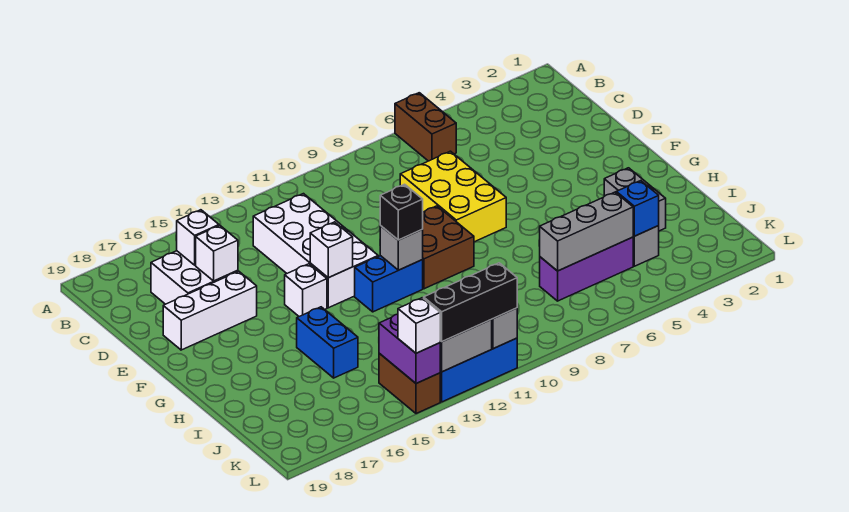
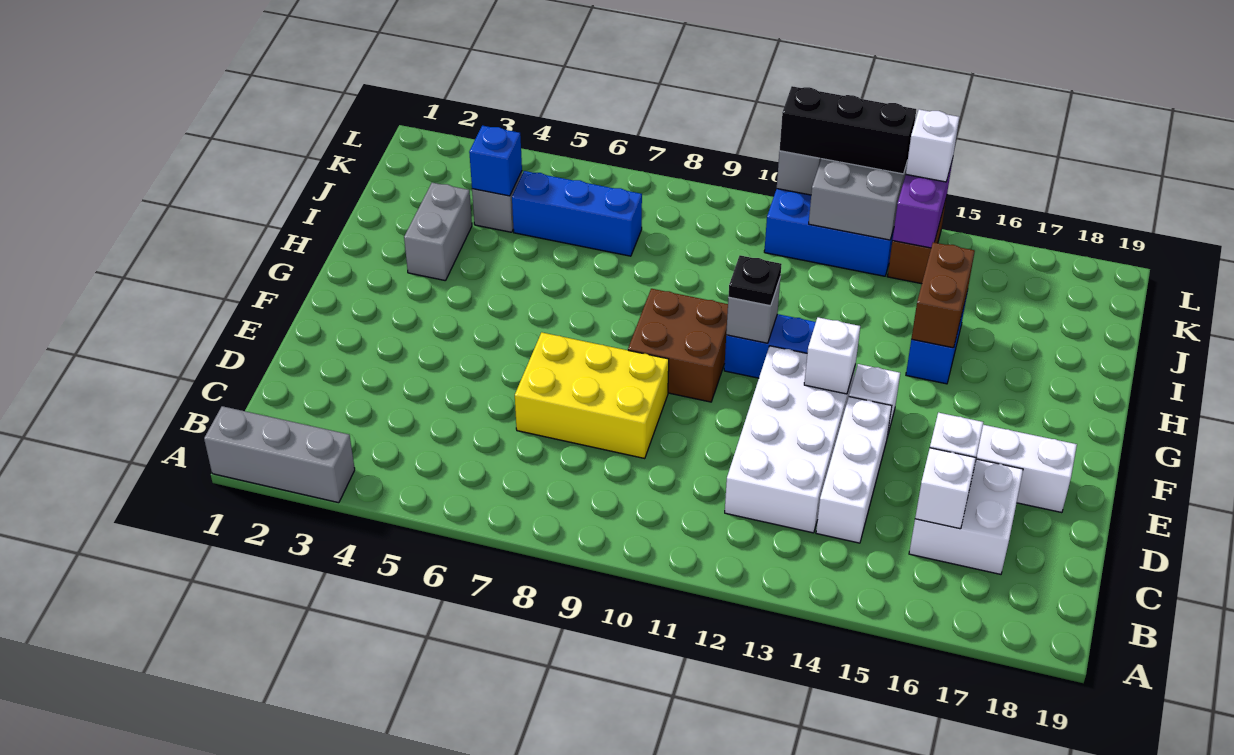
brown brick A6:B6 level 1 -> brown brick H15:I15 level 2
none -> white brick C14:E14 level 1
yellow brick D7:F8 level 1 -> yellow brick D7:E9 level 1
black brick G11 level 3 -> black plate G11 level 3
purple brick J5:J7 level 1 -> blue brick J5:J7 level 1
grey brick J5:J7 level 2 -> grey brick A1:A3 level 1

